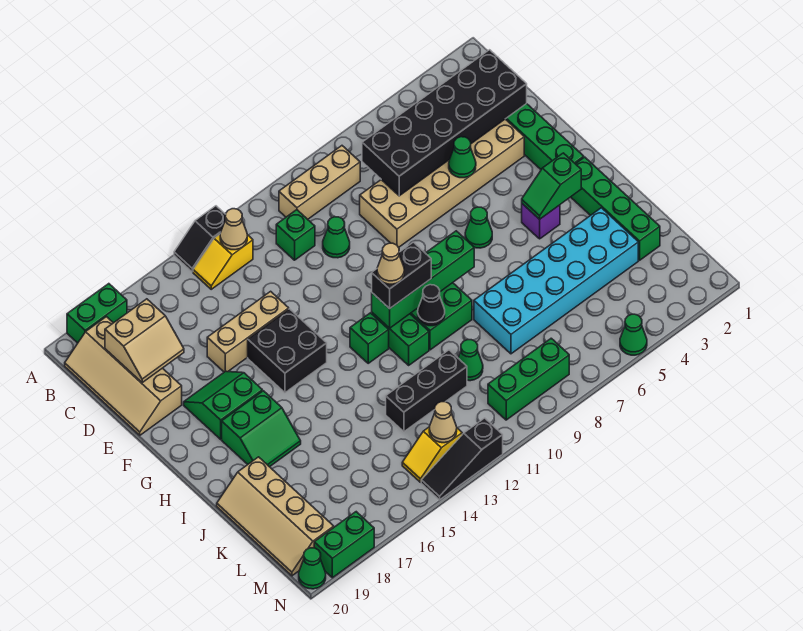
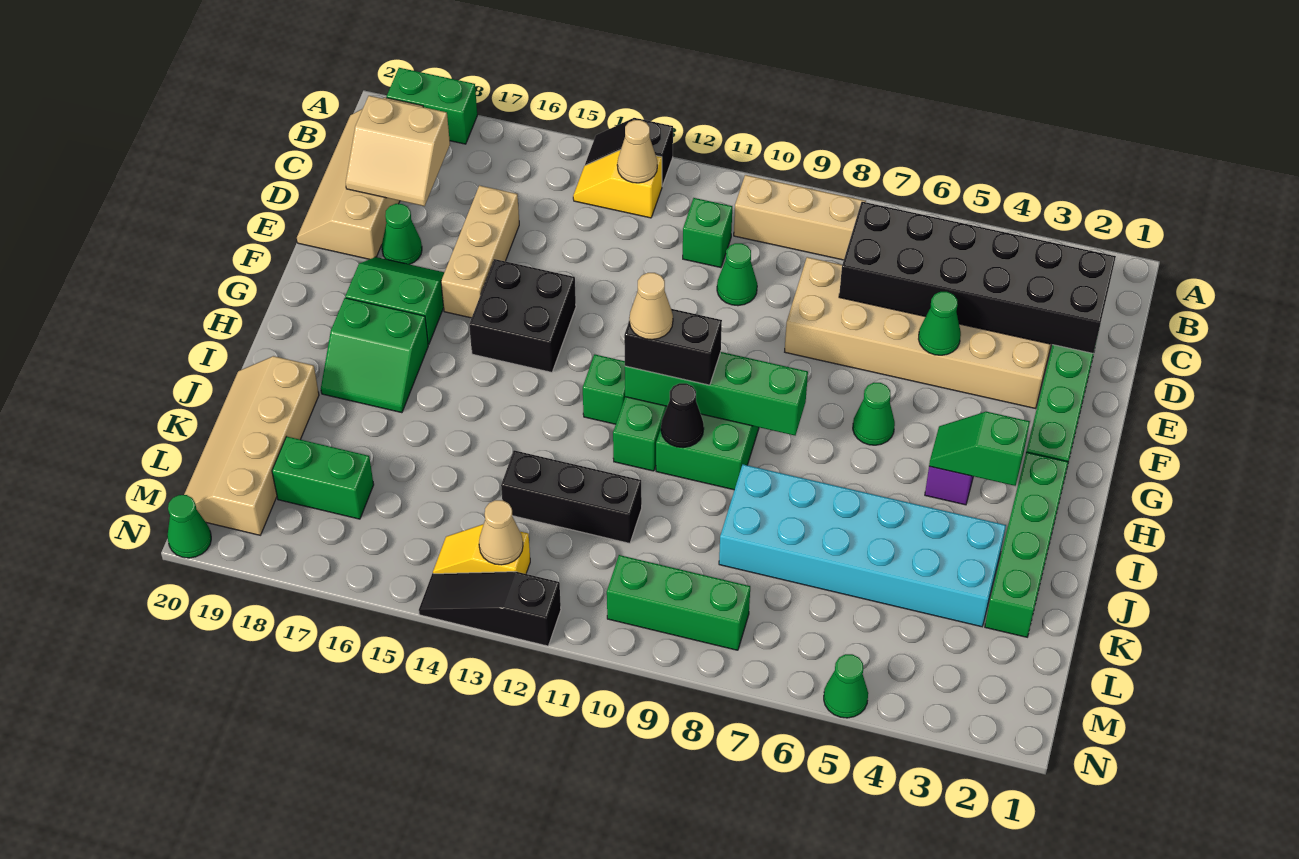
tan brick E14:E16 level 1 -> tan brick D16:F16 level 1
green cone K10 level 1 -> green cone E18 level 1
green brick N18:N19 level 1 -> green brick L17:L18 level 1

